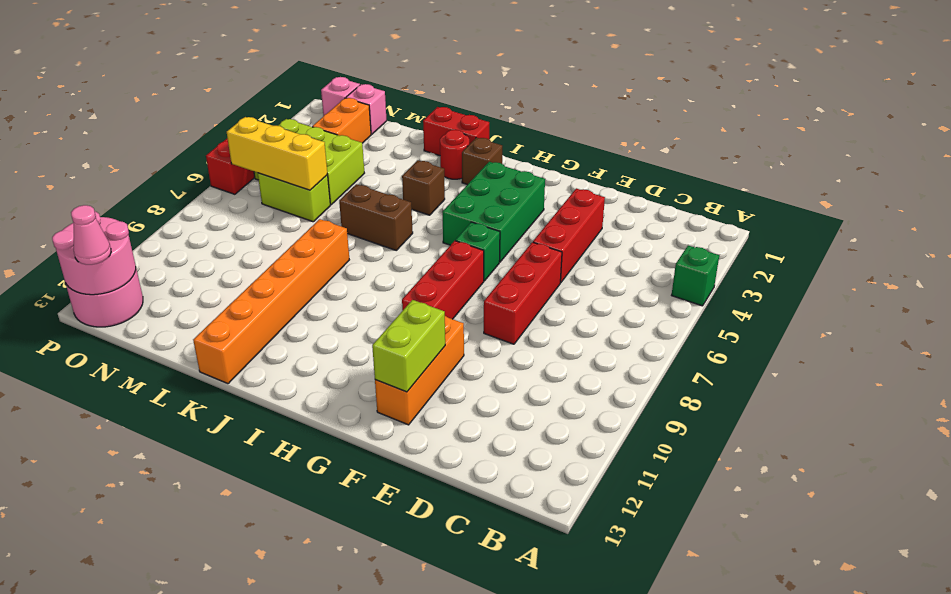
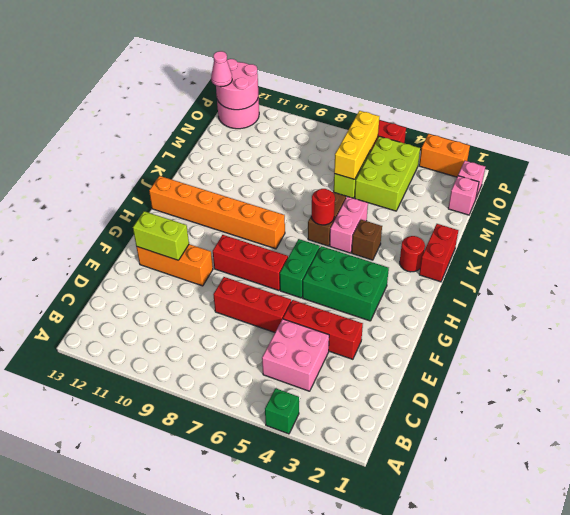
none -> pink brick C4:D5 level 1
green brick G6 level 1 -> green brick G6:H6 level 1
brown brick I2 level 1 -> none
none -> pink brick J5:K5 level 1
none -> red round brick J6 level 2
orange brick K8:K13 level 1 -> orange brick I8:I13 level 1
orange brick N2:N3 level 1 -> orange brick P2:P3 level 1

